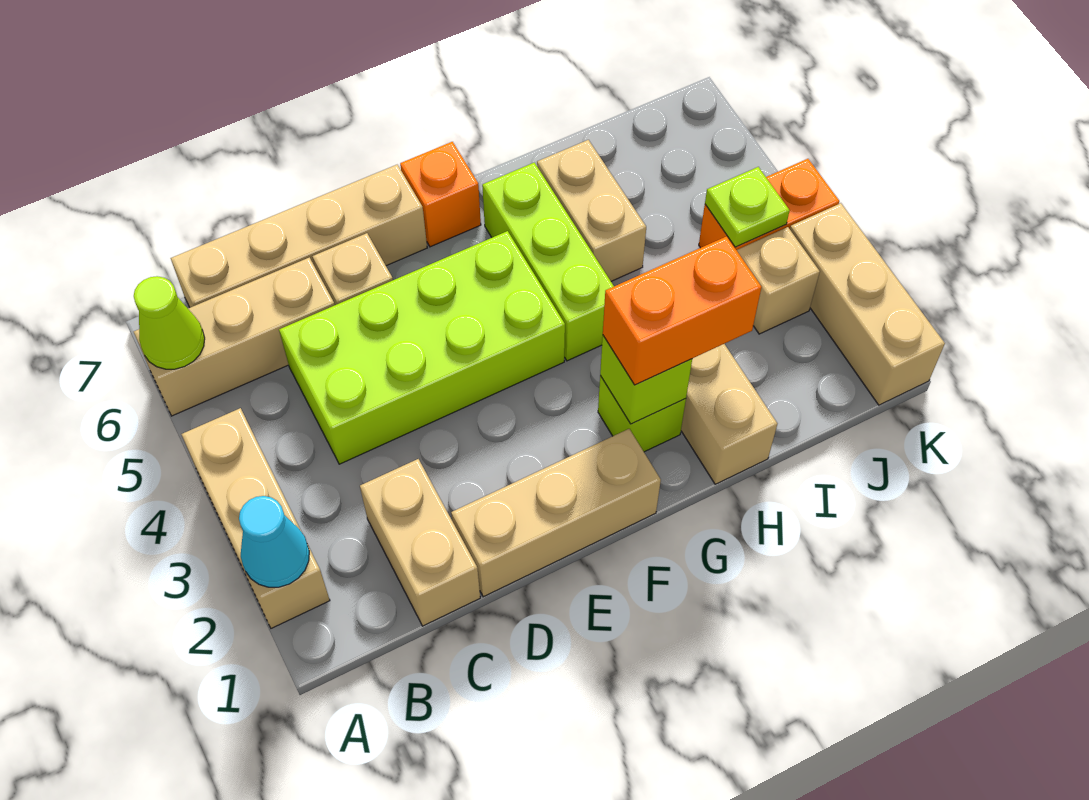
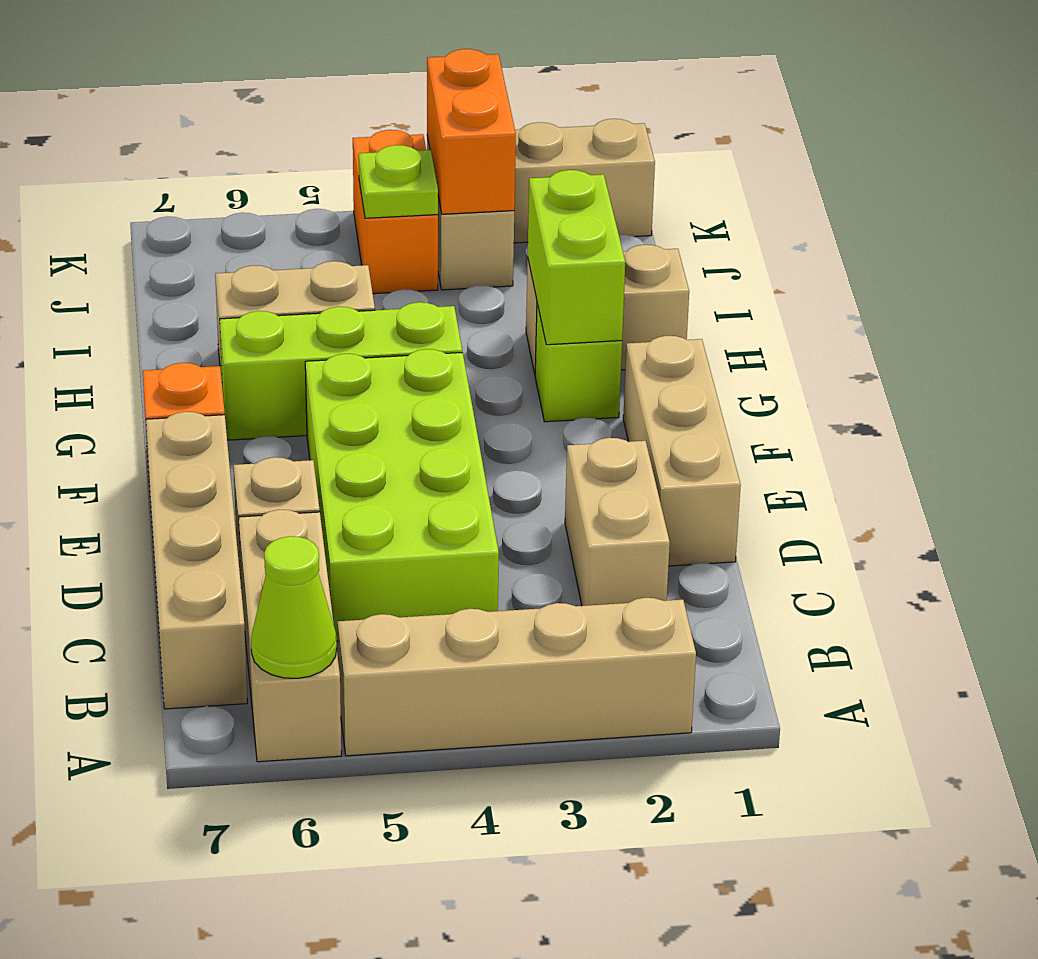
tan brick A2:A4 level 1 -> tan brick A2:A5 level 1
cyan cone A2 level 2 -> none
tan brick C1:C2 level 1 -> tan brick C2:D2 level 1
lime brick G2 level 2 -> lime brick G2:H2 level 2
orange brick G2:H2 level 3 -> orange brick J3:K3 level 2

